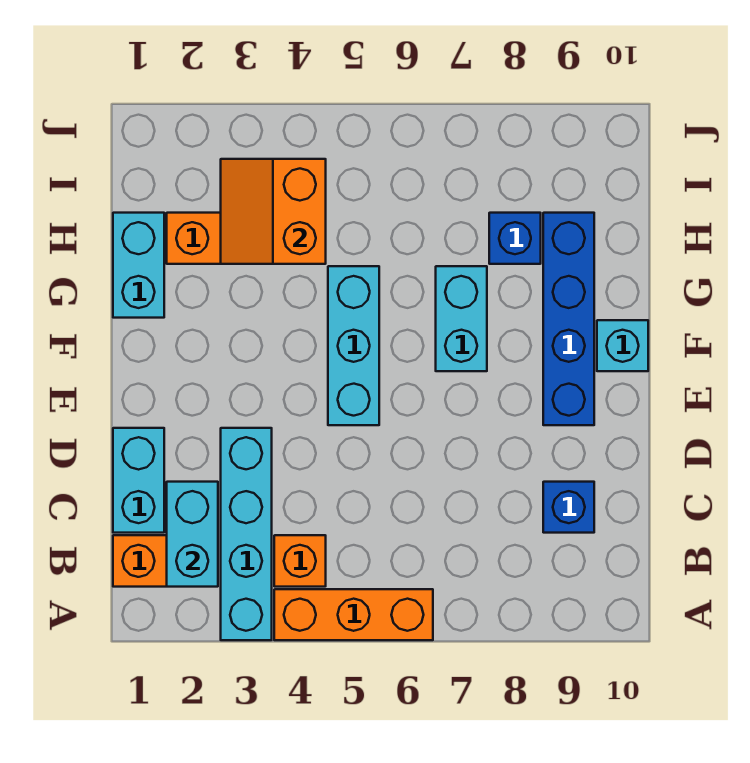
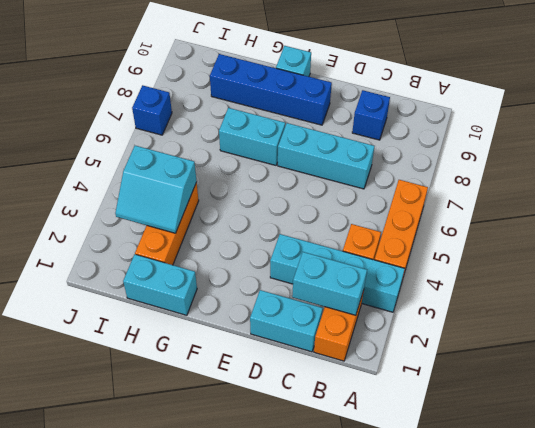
cyan brick E5:G5 level 1 -> cyan brick C7:E7 level 1
orange slope H3:I4 level 2 top 4 -> cyan slope H3:I4 level 2 top 4
blue brick H8 level 1 -> blue brick J7 level 1

